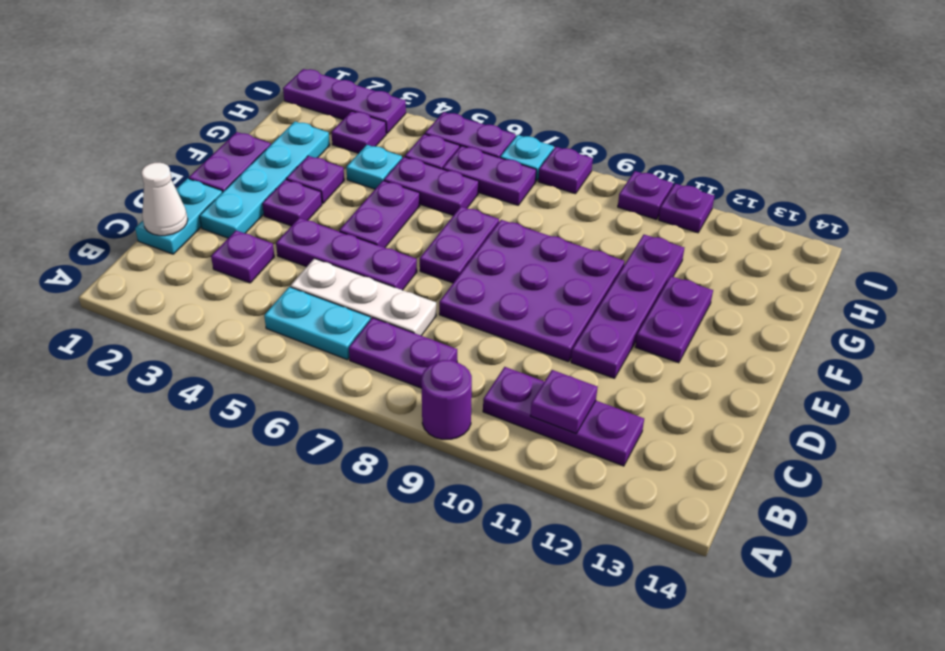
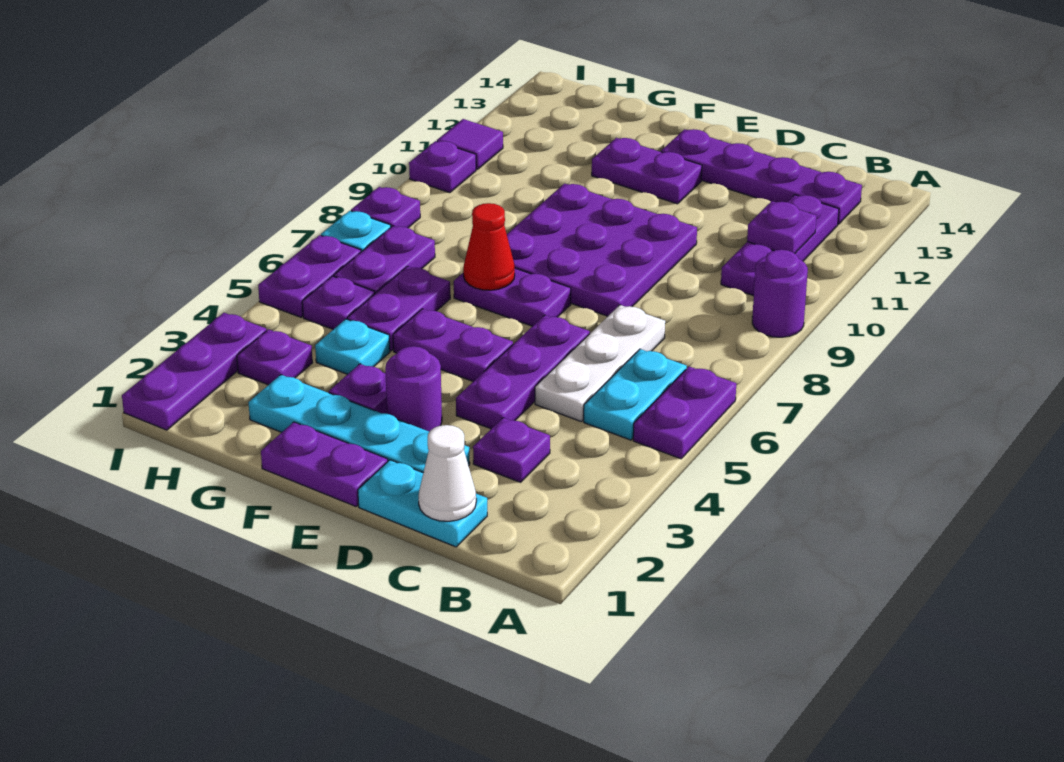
purple plate B7:B8 level 1 -> purple plate A5:A6 level 1
purple plate D11:G11 level 1 -> purple plate B13:E13 level 1
purple plate E3 level 1 -> purple round brick E3 level 1
none -> red cone F7 level 2
purple plate I11 level 1 -> purple tile I11 level 1

